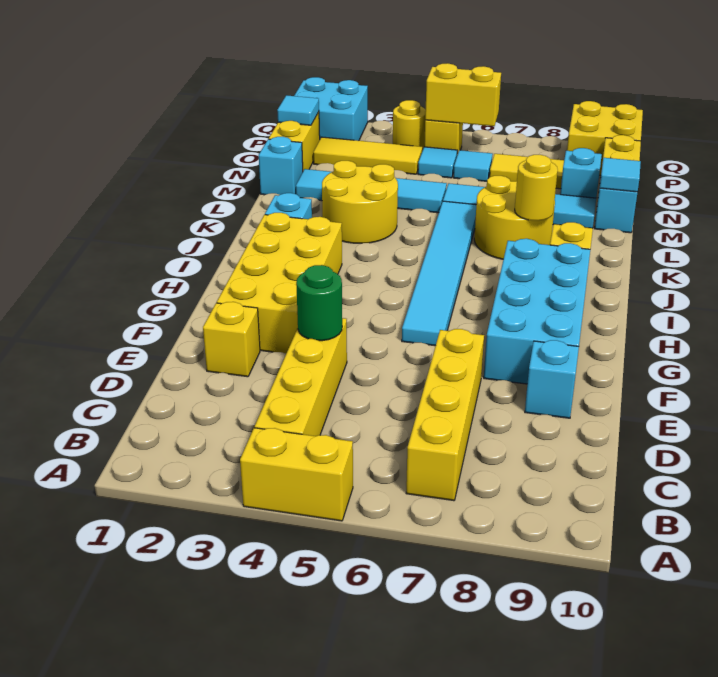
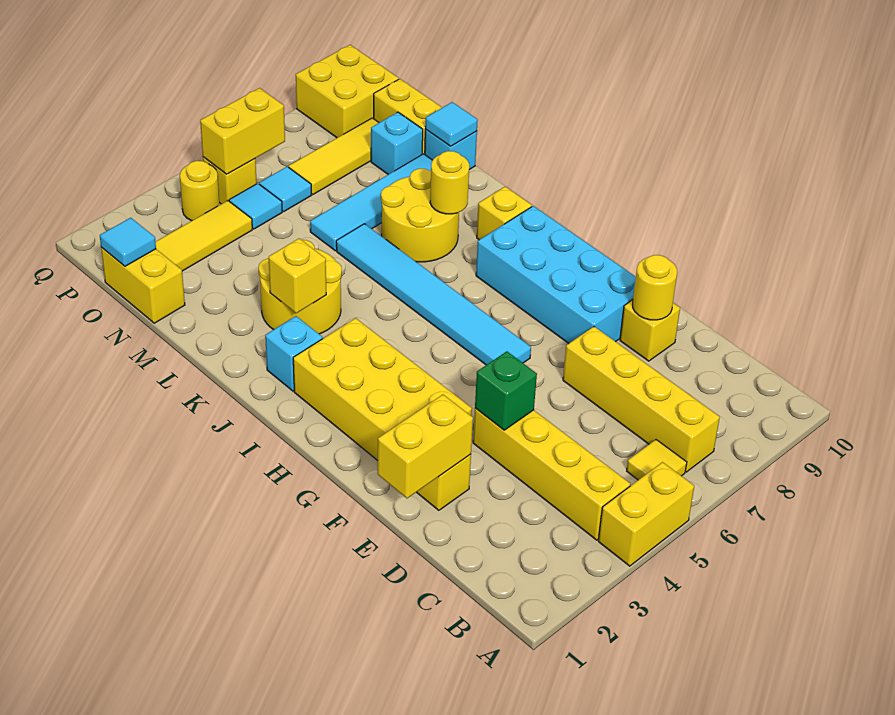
none -> yellow tile B6 level 1
none -> yellow brick E1:E2 level 2
green round brick E4 level 2 -> green brick E4 level 2
cyan brick E9 level 1 -> yellow brick E9 level 1
none -> yellow round brick E9 level 2
none -> yellow brick K3 level 2
cyan brick M1 level 1 -> none
cyan tile M2:M5 level 1 -> none
cyan brick P1:Q2 level 1 -> none

